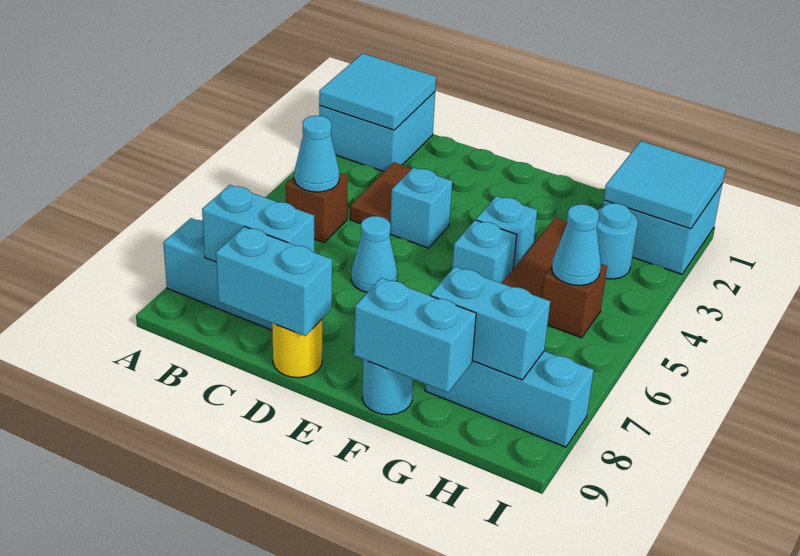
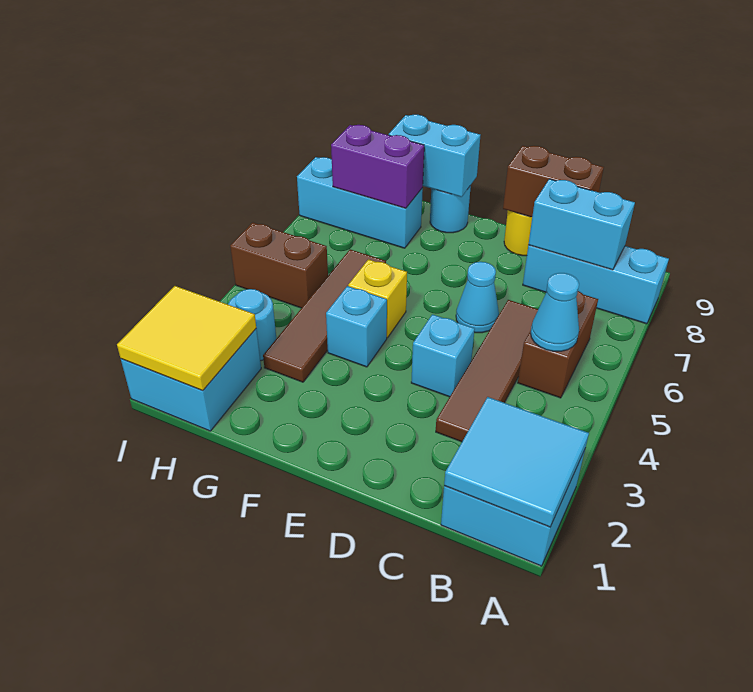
brown brick B5 level 1 -> brown brick B5:B6 level 1
brown tile C3:C4 level 1 -> brown tile C3:C6 level 1
cyan brick C9:D9 level 2 -> brown brick C9:D9 level 2
cyan brick F5 level 1 -> yellow brick F5 level 1
cyan brick G8:H8 level 2 -> purple brick G8:H8 level 2
cyan tile H1:I2 level 2 -> yellow tile H1:I2 level 2
brown brick H5 level 1 -> brown brick H5:I5 level 1
cyan cone H5 level 2 -> none

